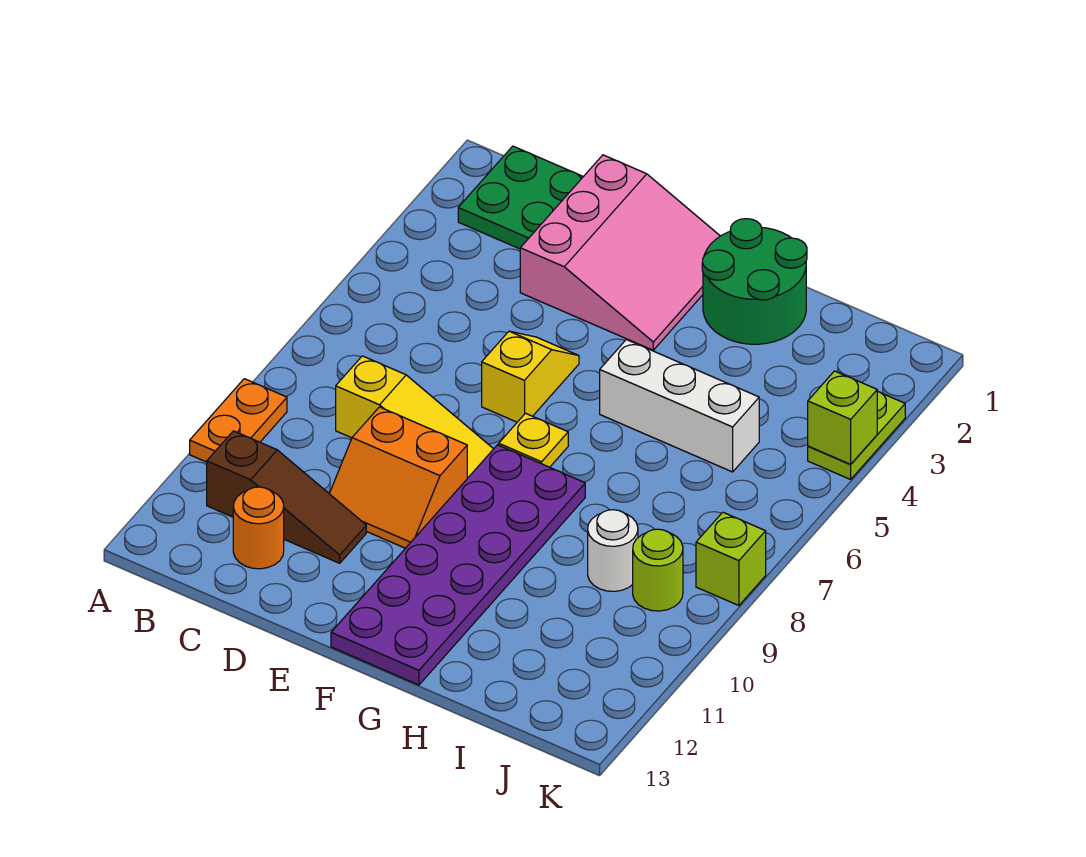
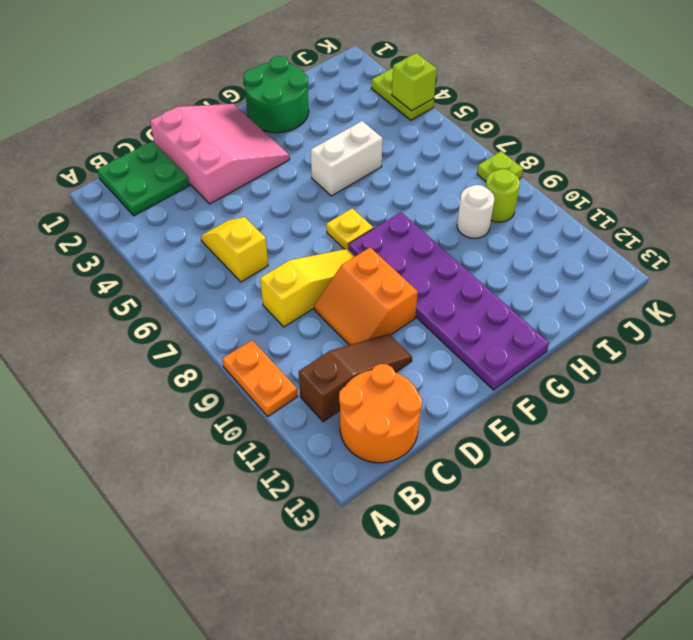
orange round brick C12 level 1 -> orange round brick B12:C13 level 1
orange slope D9:E10 level 1 top 9 -> orange slope D9:E10 level 1 top E
yellow slope E5:E6 level 1 top 6 -> yellow slope C5:C6 level 1 top 6
white brick G5:I5 level 1 -> white brick G5:H5 level 1
lime brick K8 level 1 -> lime plate K8 level 1

